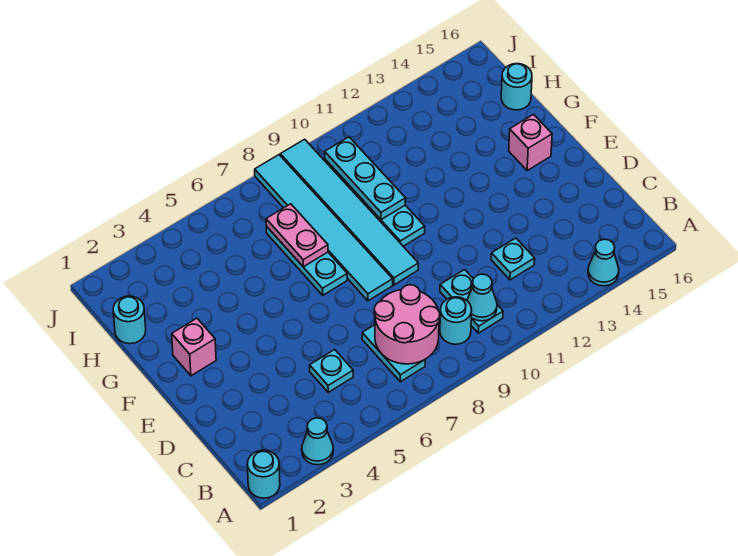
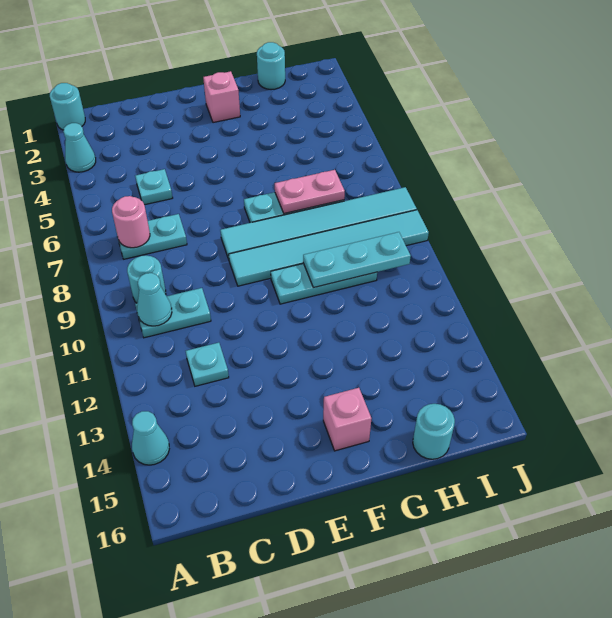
pink round brick B7:C8 level 2 -> pink round brick B7 level 2

